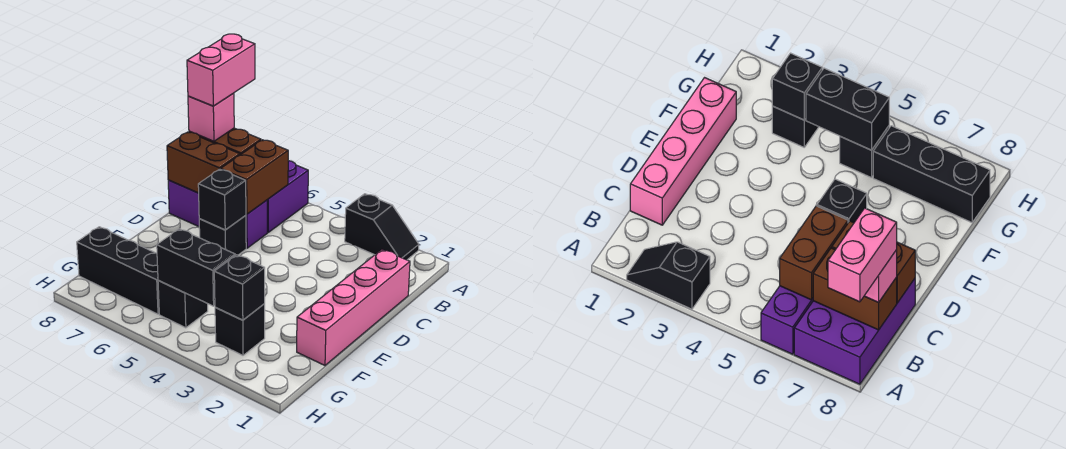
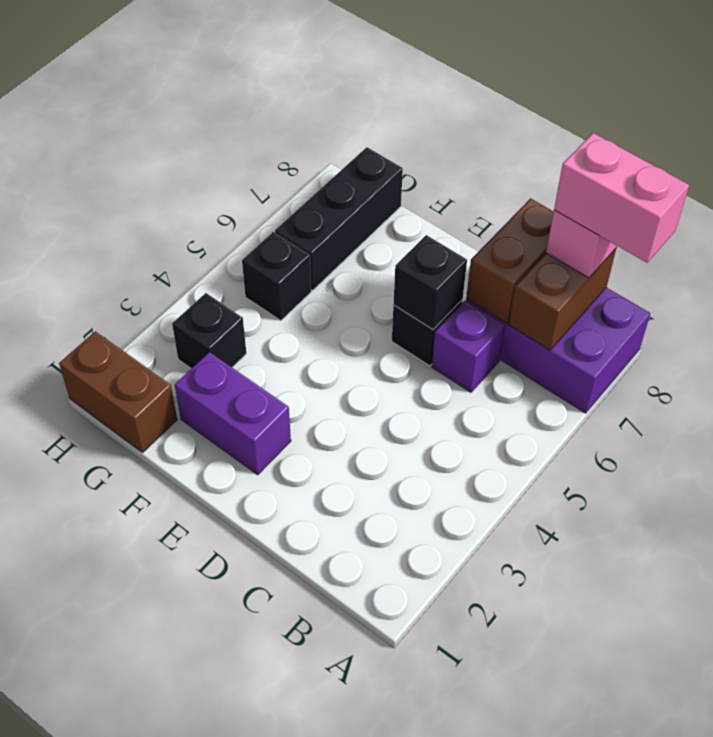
black slope A2:A3 level 1 top 3 -> none
purple brick A6:B6 level 1 -> purple brick E2:F2 level 1
brown brick B6:C6 level 2 -> brown brick G1:H1 level 1
pink brick C1:F1 level 1 -> none
black brick G3 level 2 -> none
black brick G4:G5 level 2 -> none

